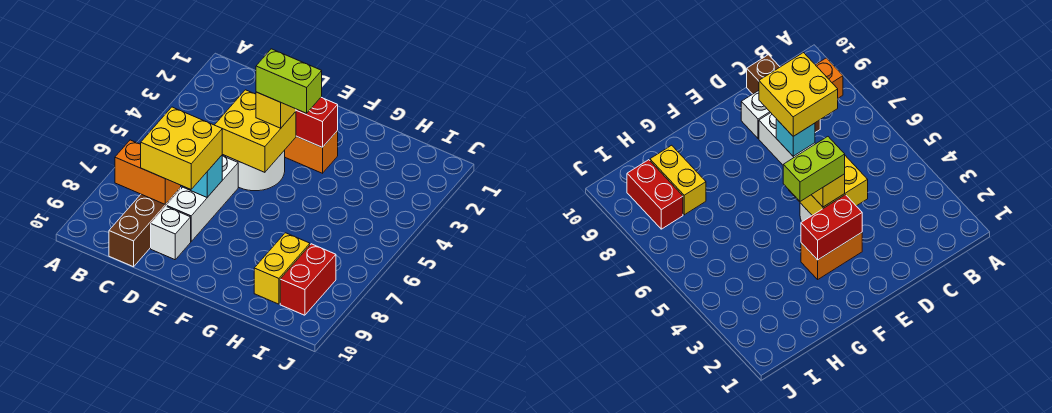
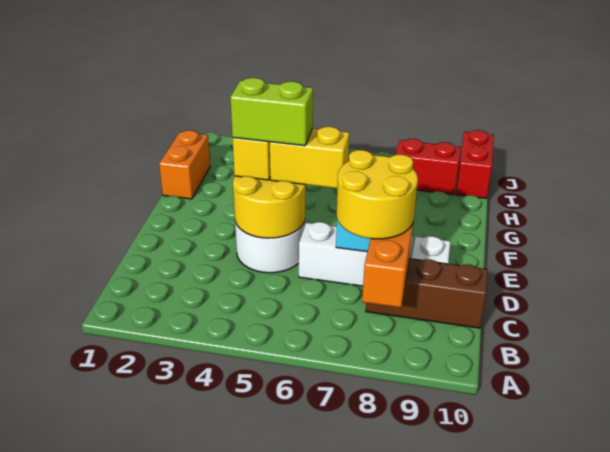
yellow brick C7:D8 level 3 -> yellow round brick C7:D8 level 3
yellow brick D4:E5 level 2 -> yellow round brick D4:E5 level 2
orange brick E3:F3 level 1 -> orange brick G1:H1 level 1
red brick E3:F3 level 2 -> red brick I10:J10 level 1
lime brick E4:F4 level 4 -> lime brick E4:E5 level 4
yellow brick H8:H9 level 1 -> yellow brick E5:E6 level 3

